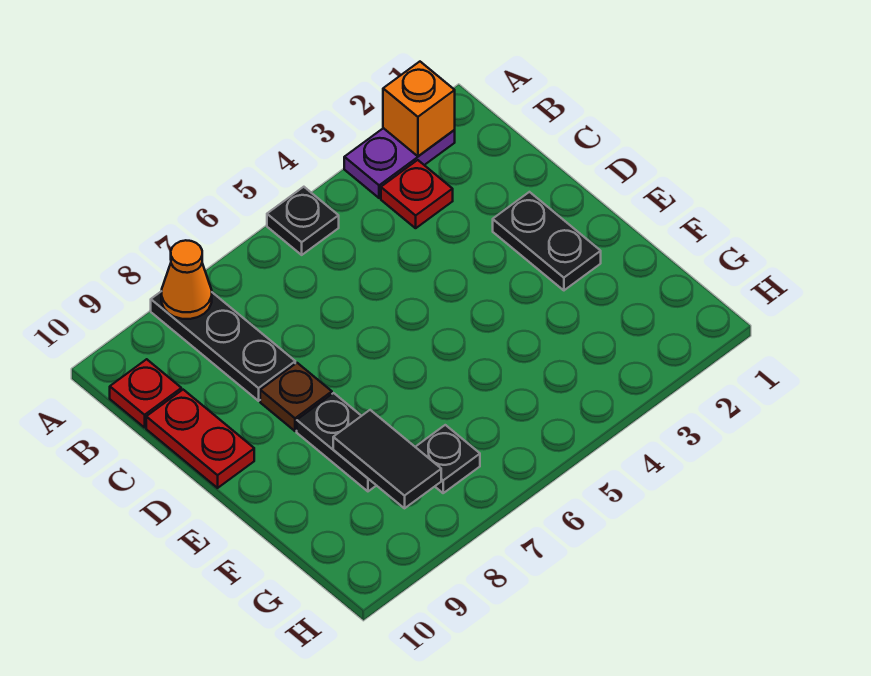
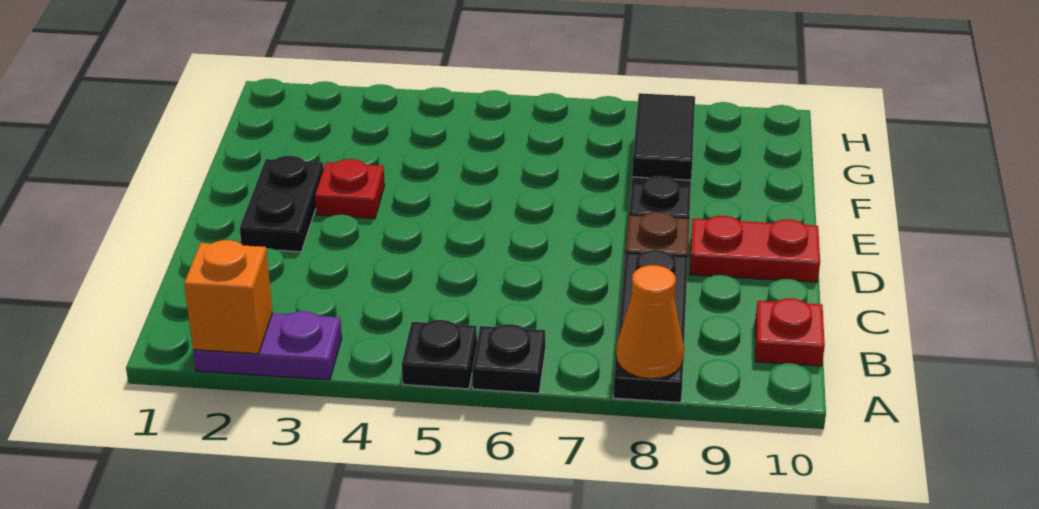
red plate B3 level 1 -> red plate E3 level 1
red plate C10:D10 level 1 -> red plate D9:D10 level 1
black plate G7 level 1 -> black plate A6 level 1

